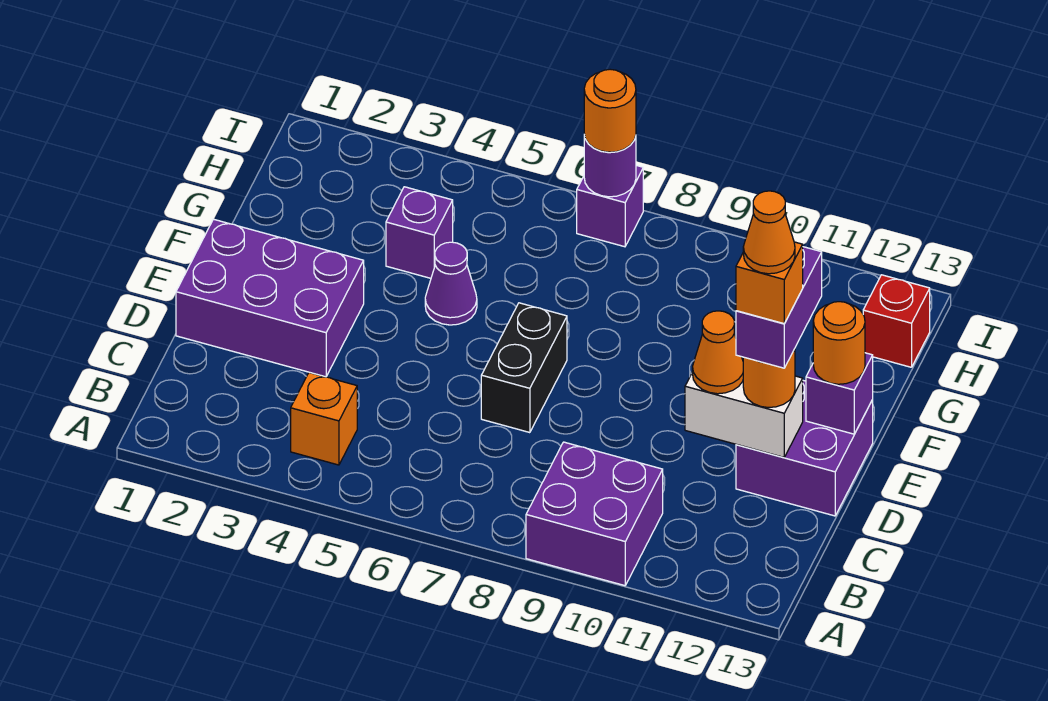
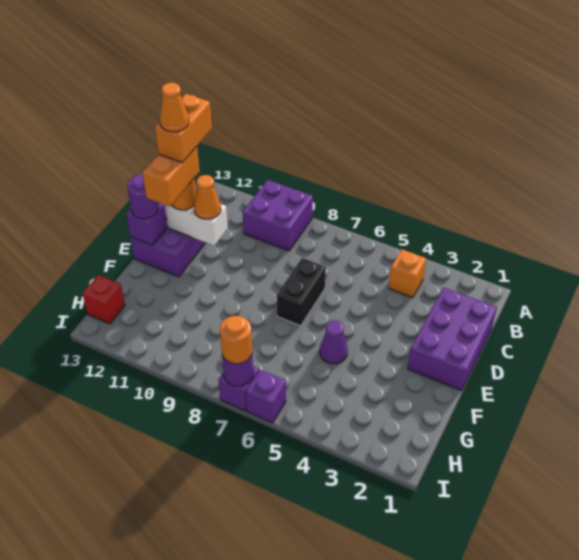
purple brick D1:E3 level 1 -> purple brick C1:E2 level 1
purple brick D12:E12 level 4 -> orange brick D12:E12 level 4
orange brick D12 level 5 -> orange brick C12:D12 level 5
orange round brick E13 level 3 -> purple round brick E13 level 3
purple brick G4 level 1 -> purple brick I6 level 1

